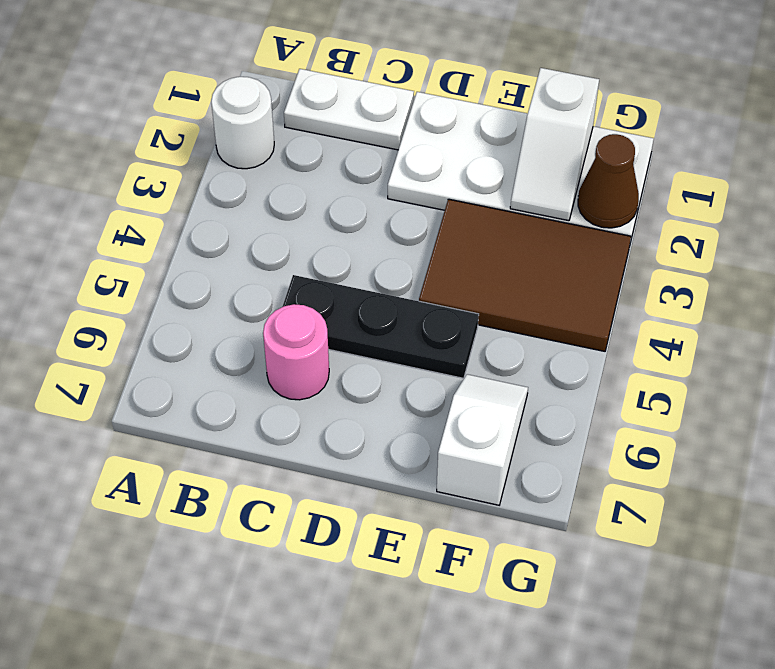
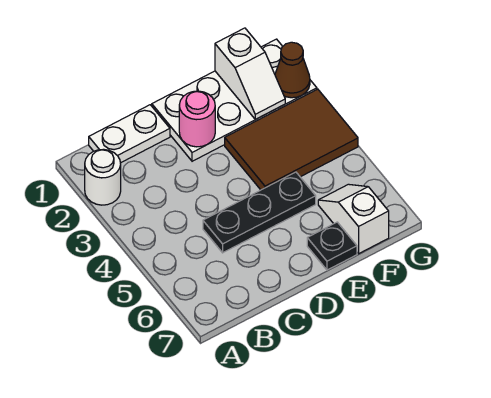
pink round brick C6 level 1 -> pink round brick D2 level 2
none -> black plate E7 level 1

